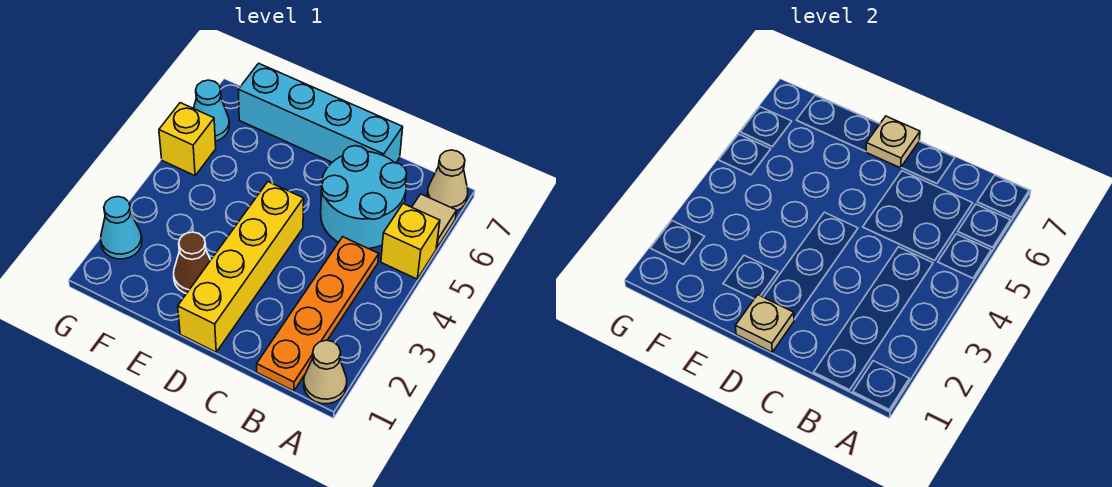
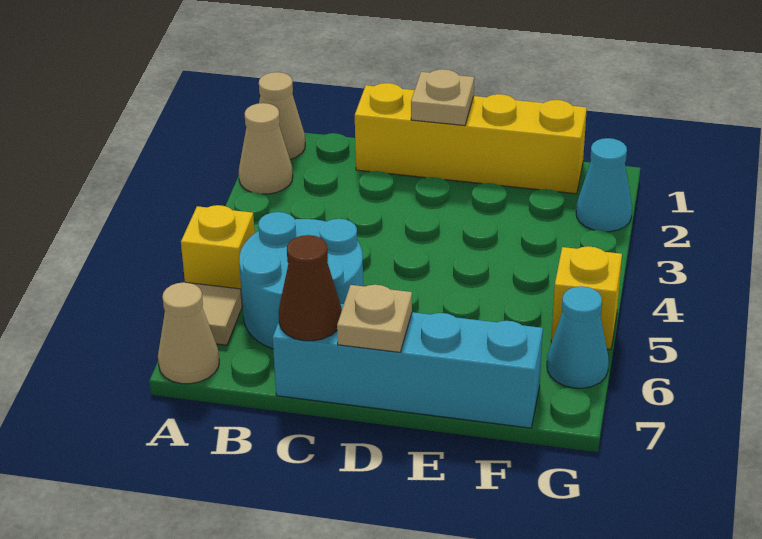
none -> tan cone A2 level 1
orange plate B1:B4 level 1 -> none
yellow brick D1:D4 level 1 -> yellow brick C1:F1 level 1
brown cone E2 level 1 -> brown cone C7 level 2

